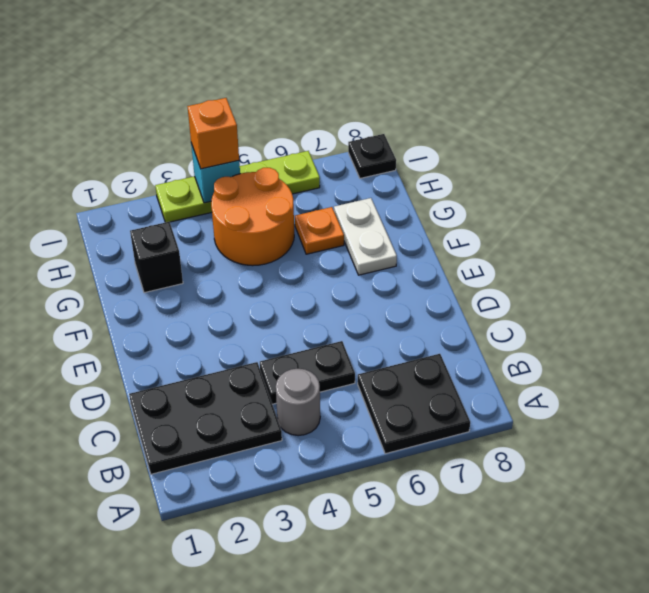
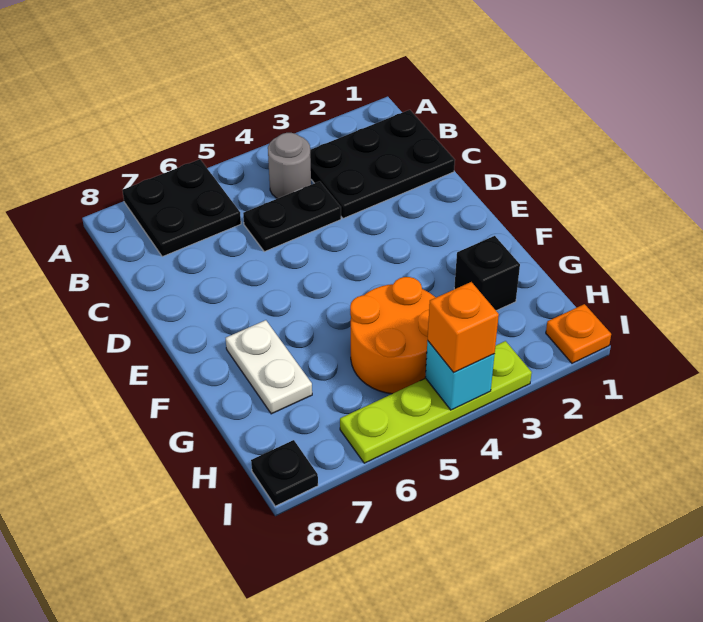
orange plate G6 level 1 -> orange plate I1 level 1

